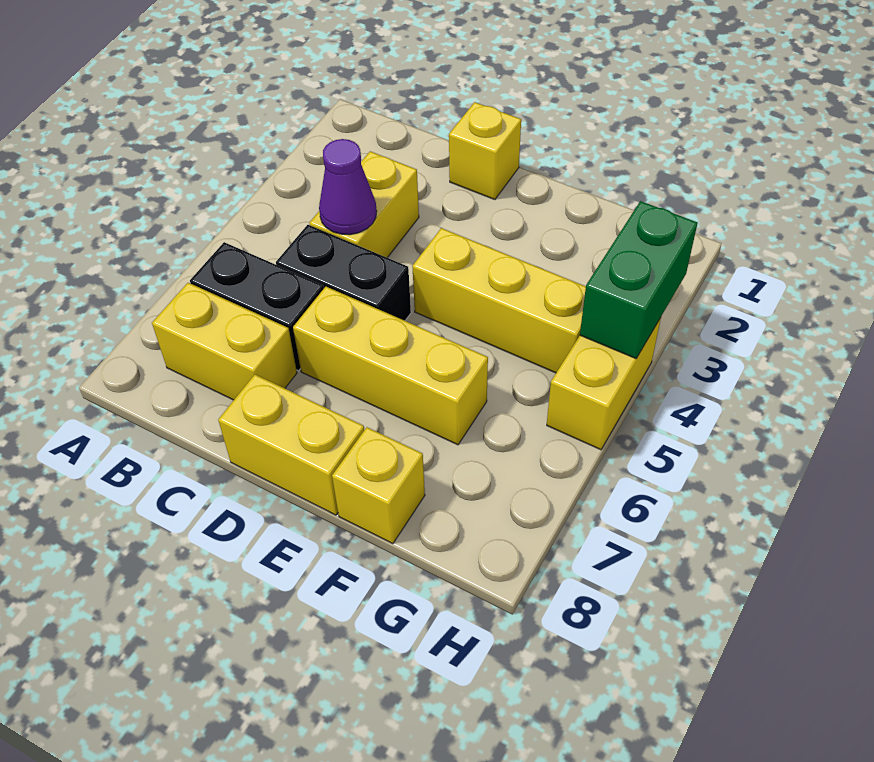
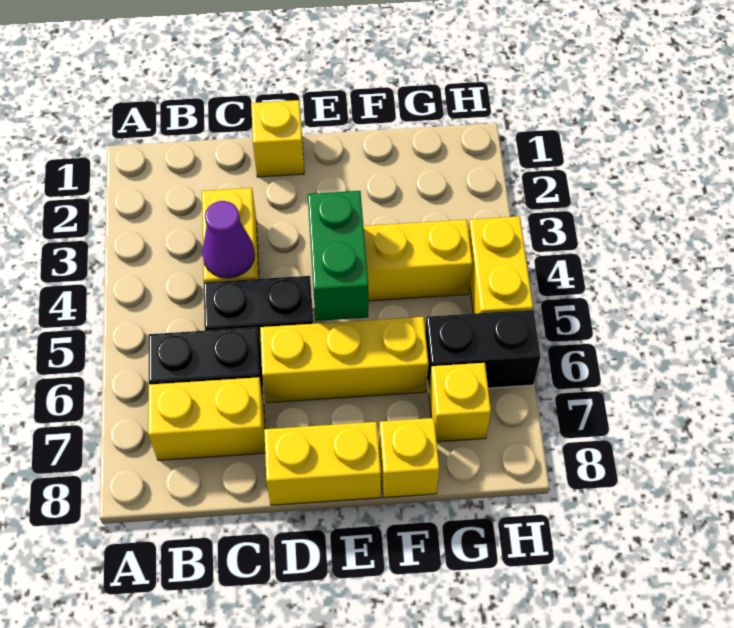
none -> black brick G6:H6 level 1
none -> yellow brick G7 level 1
green brick H3:H4 level 2 -> green brick E4:E5 level 2

